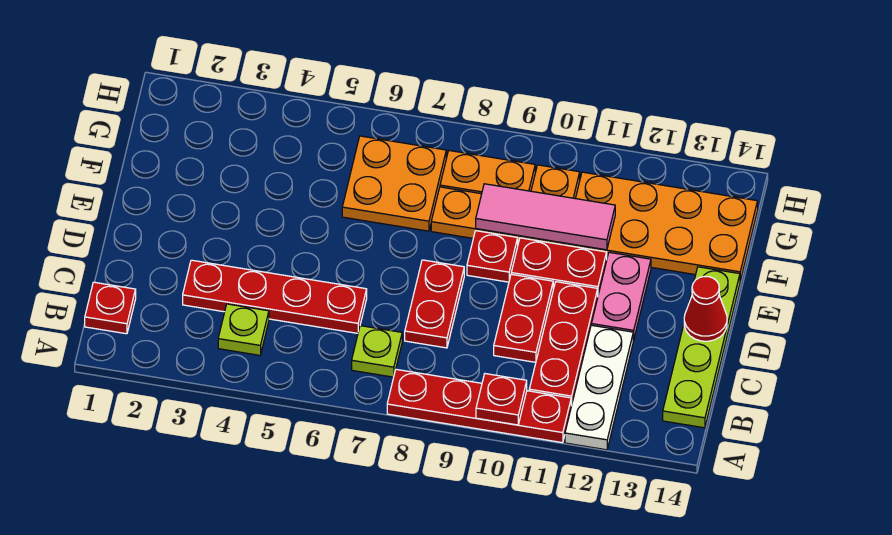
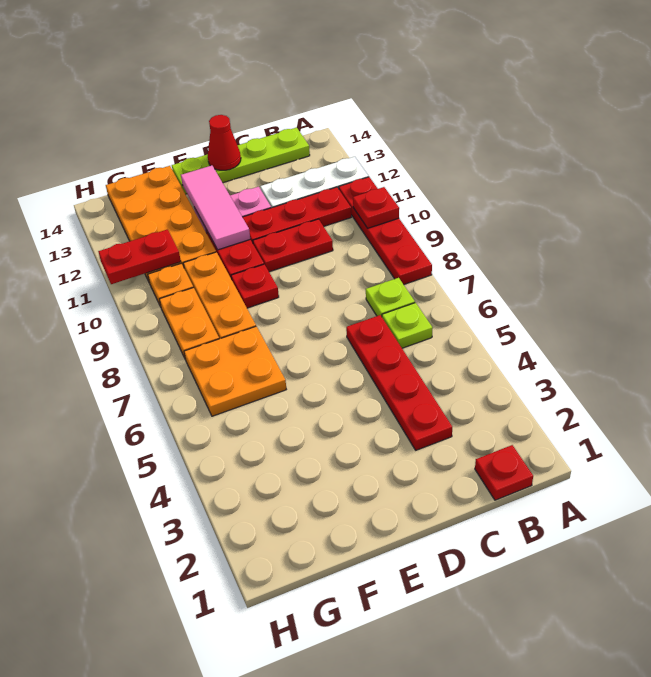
lime plate B4 level 1 -> lime plate B6 level 1
red plate C8:D8 level 1 -> red plate G11:H11 level 2
pink tile F9:F11 level 2 -> pink tile E11:E13 level 2

